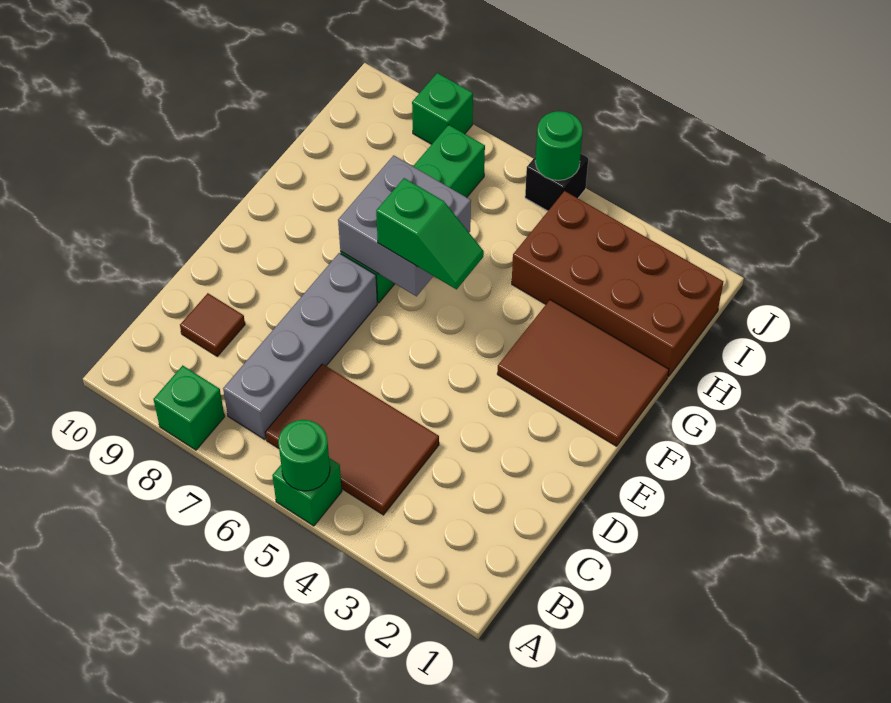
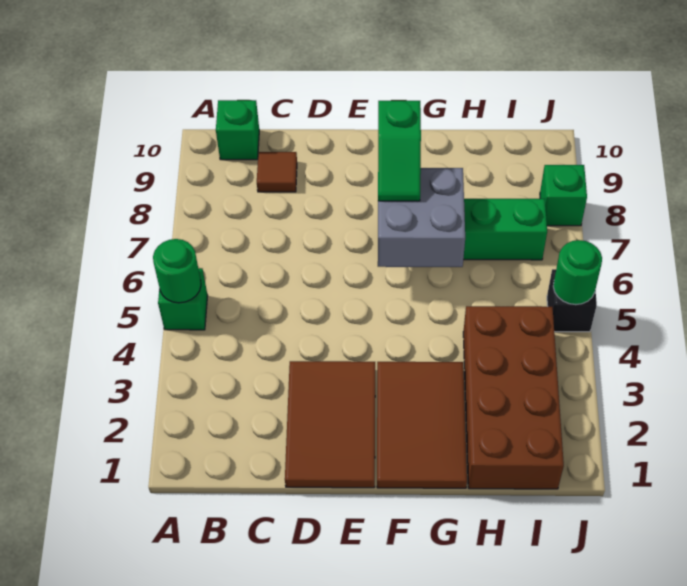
green brick A8 level 1 -> green brick B10 level 1
brown tile B4:C6 level 1 -> brown tile D1:E3 level 1
grey brick B7:E7 level 1 -> none
green slope F5:F6 level 3 top 6 -> green slope F7:F8 level 3 top 8

